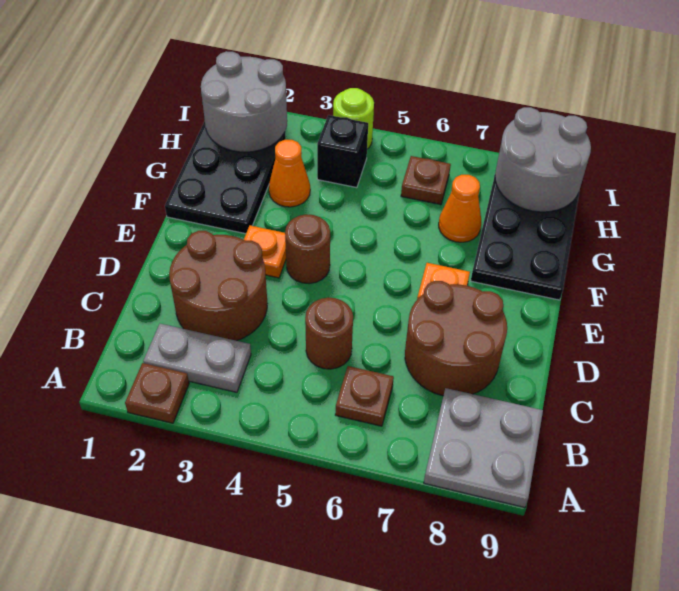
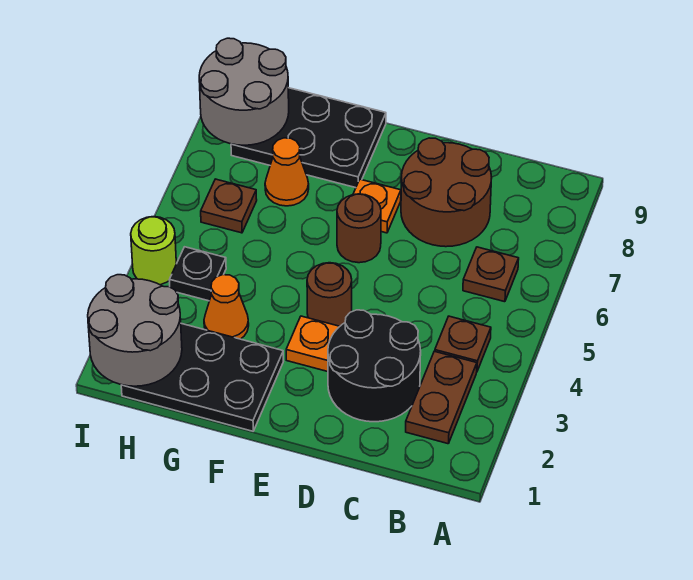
brown plate A2 level 1 -> brown plate B4 level 1
grey plate A8:B9 level 1 -> none
grey plate B2:B3 level 1 -> brown plate B2:B3 level 1
brown round brick C2:D3 level 1 -> black round brick C2:D3 level 1
brown round brick C5 level 1 -> brown round brick E6 level 1
black brick H4 level 1 -> black plate H4 level 1

